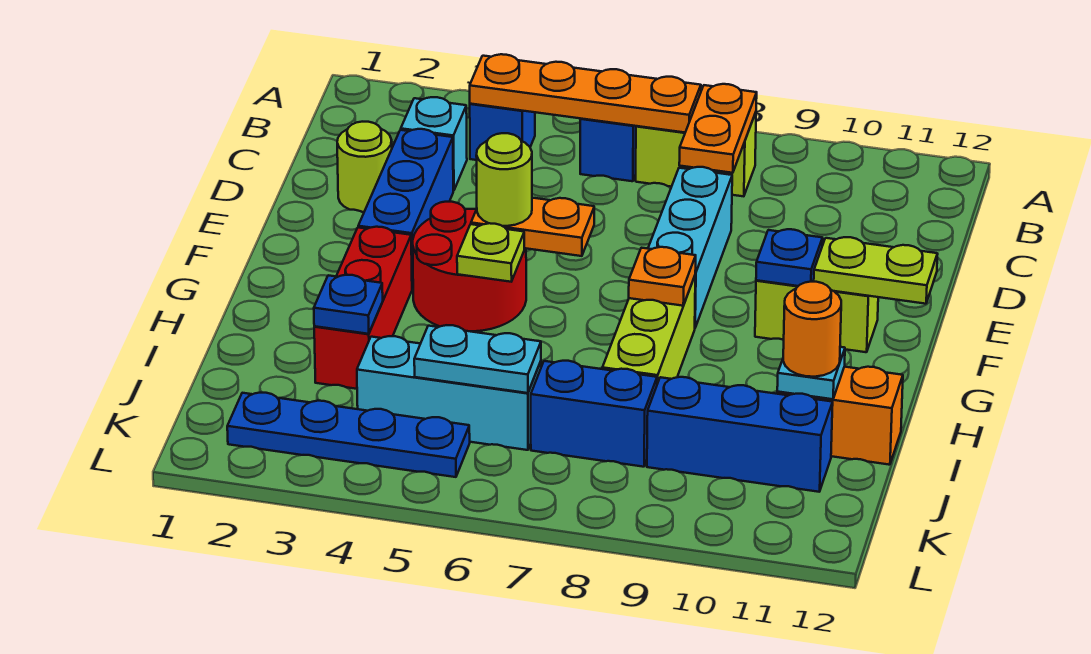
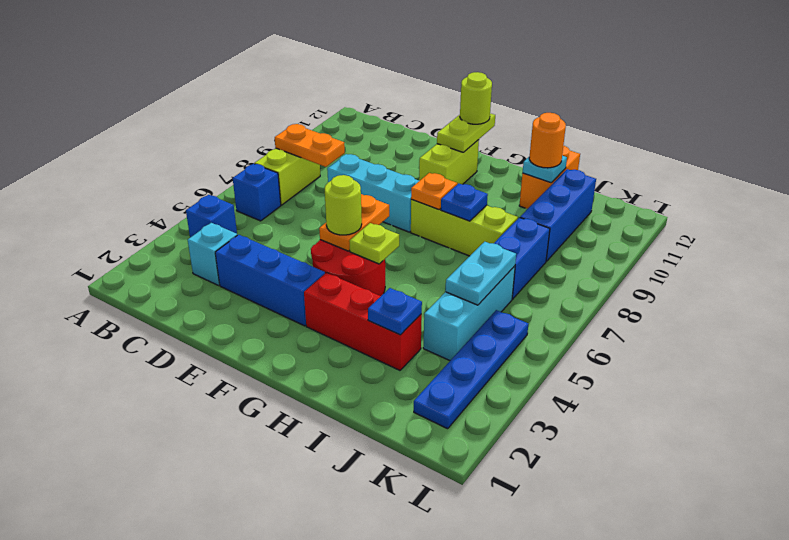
orange plate B4:B7 level 2 -> none
lime round brick D2 level 1 -> lime round brick F12 level 3
blue plate F10 level 2 -> blue plate H8 level 2

